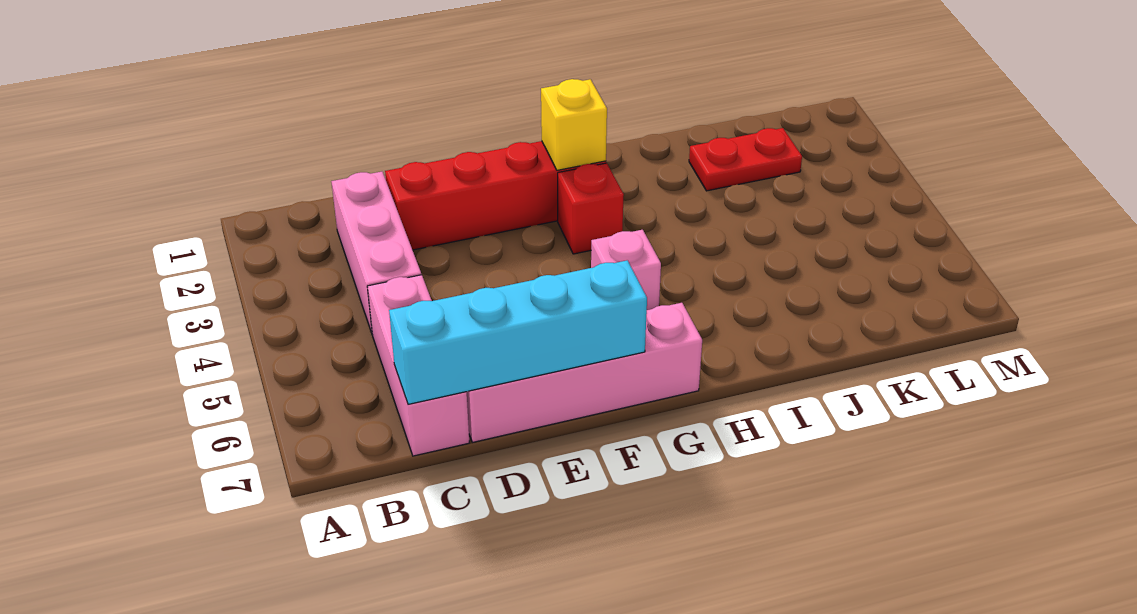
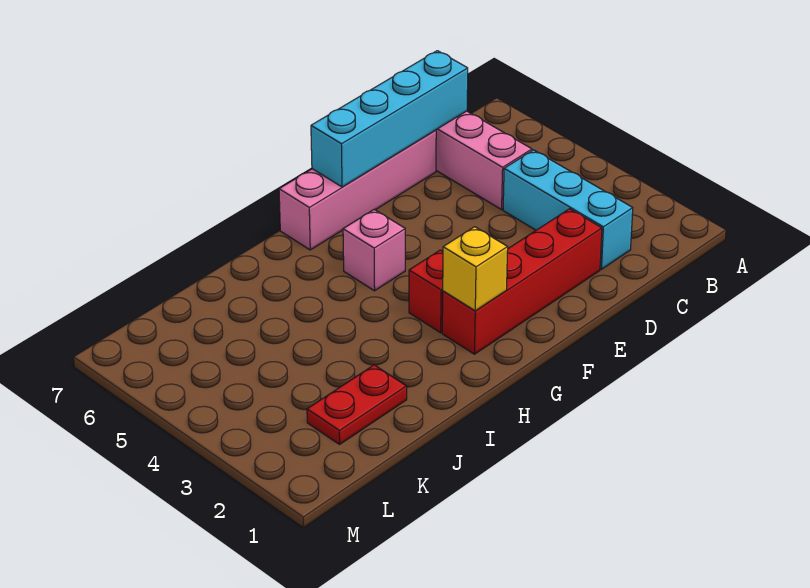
pink brick C2:C4 level 1 -> cyan brick C2:C4 level 1

